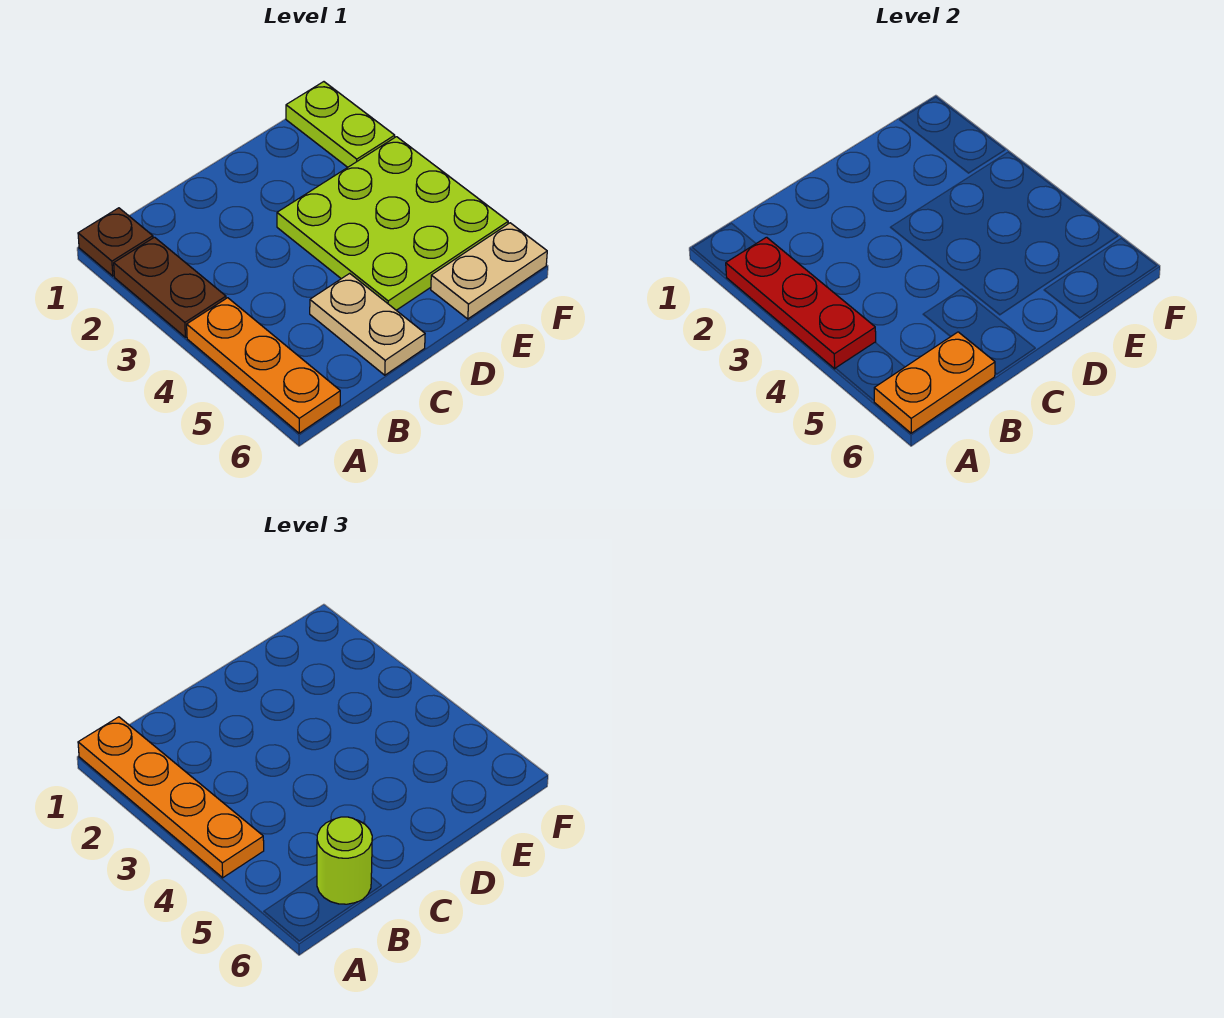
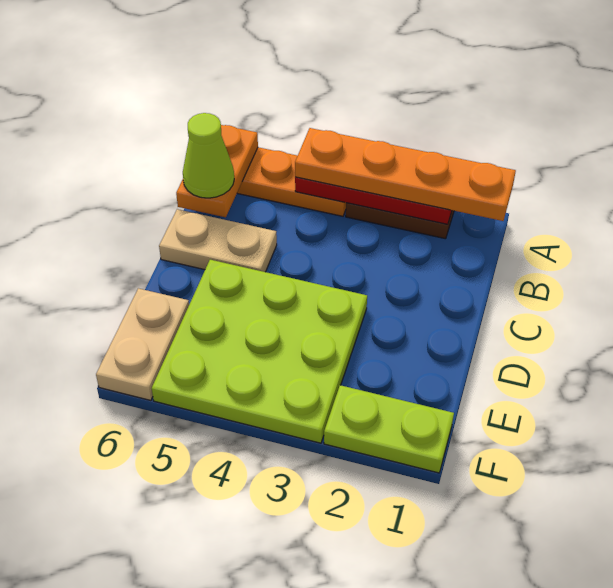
brown plate A1 level 1 -> none
lime round brick B6 level 3 -> lime cone B6 level 3

